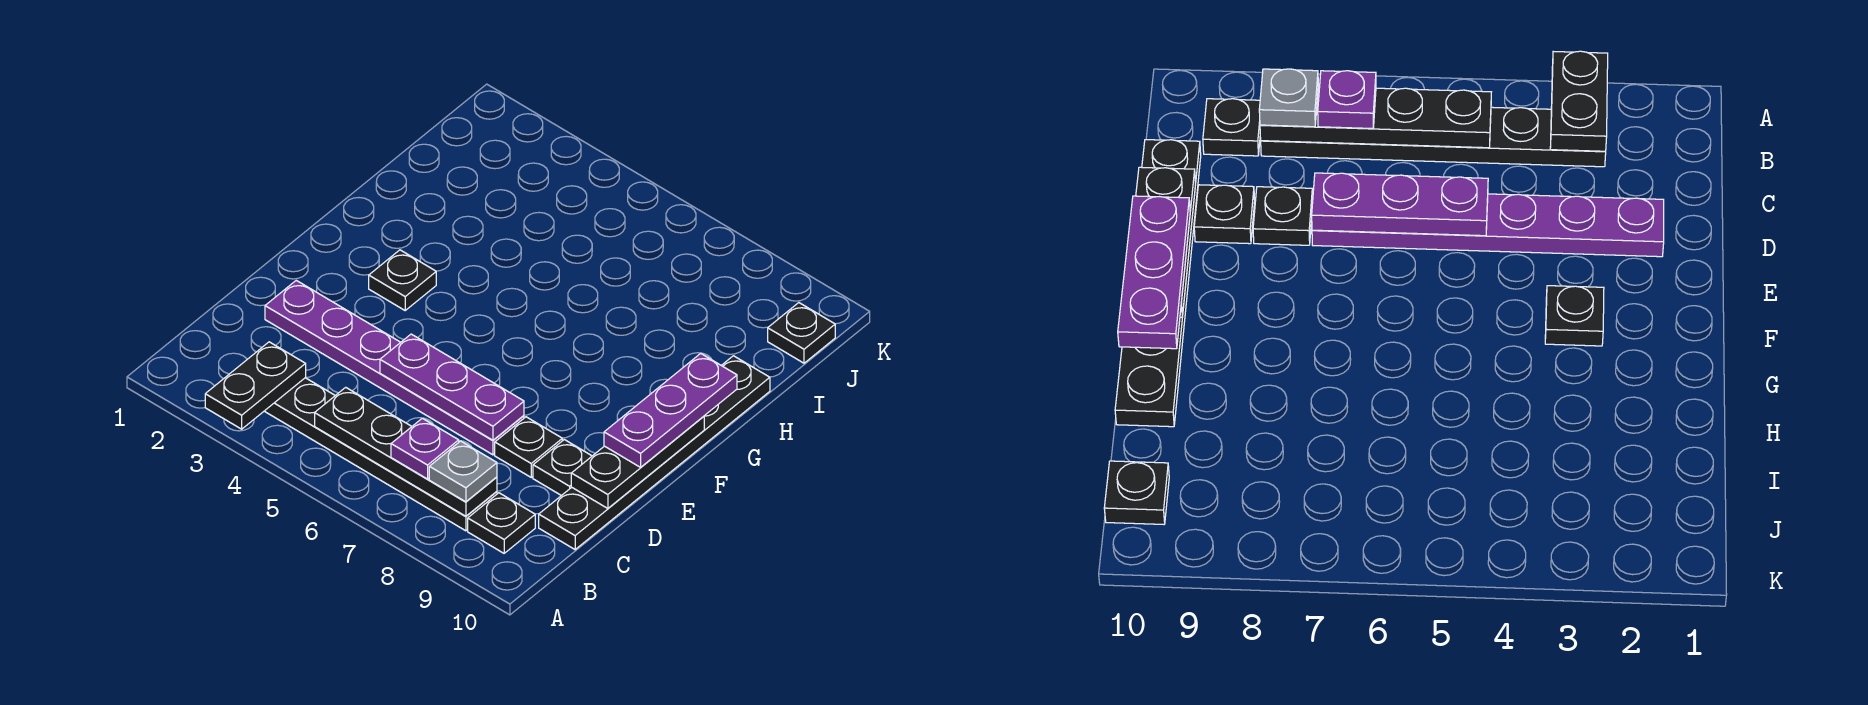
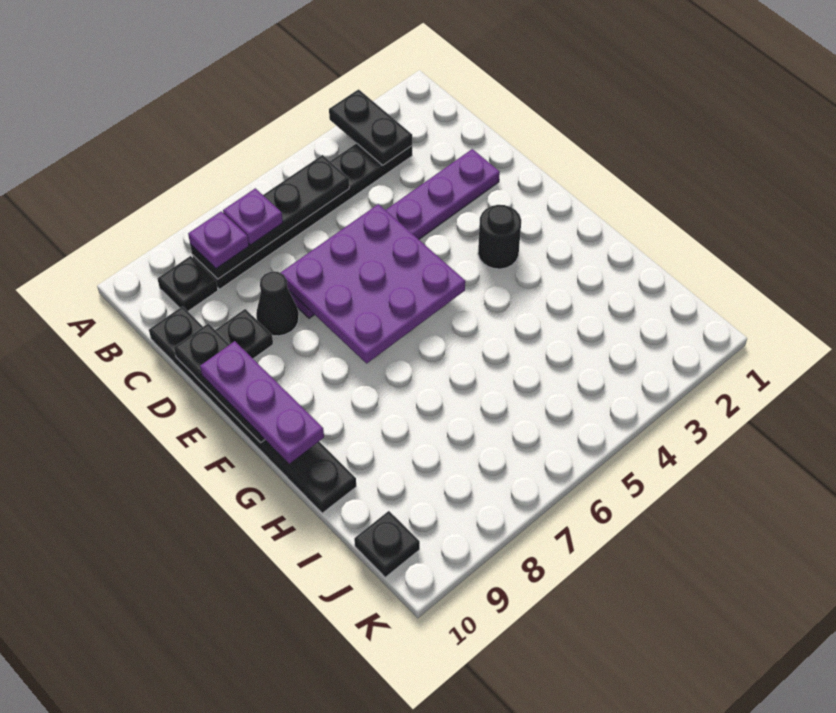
grey plate B8 level 3 -> purple plate B8 level 3
purple plate D5:D7 level 2 -> purple plate D5:F7 level 2
black plate D8 level 1 -> black cone D8 level 1
black plate F3 level 1 -> black round brick F3 level 1

